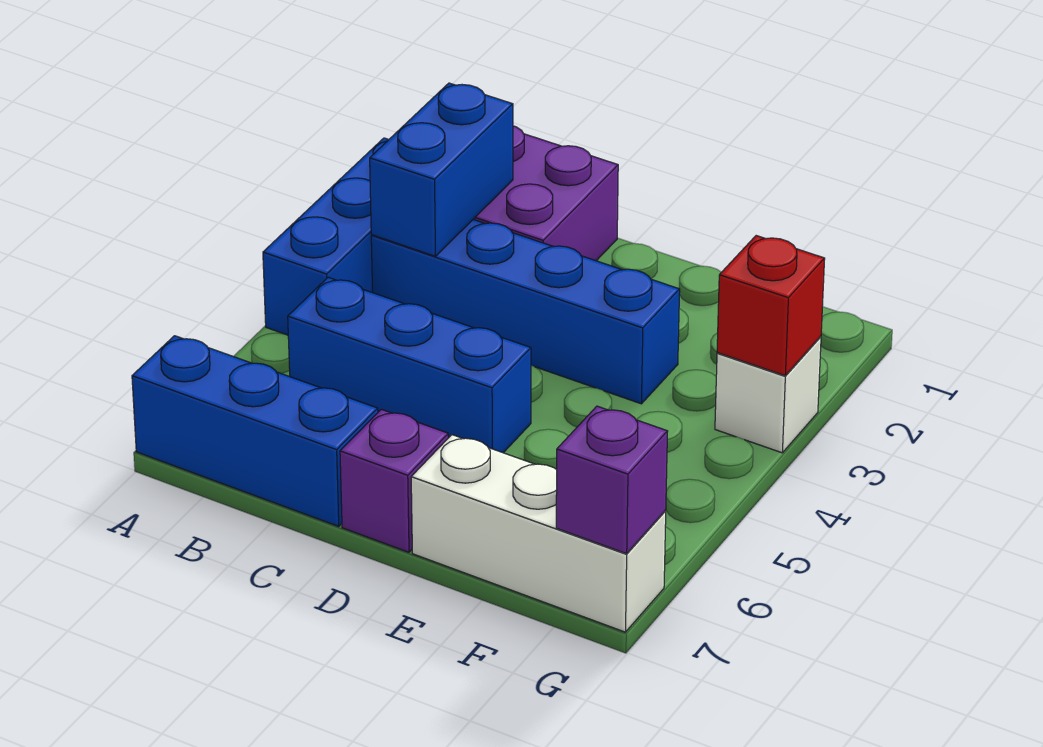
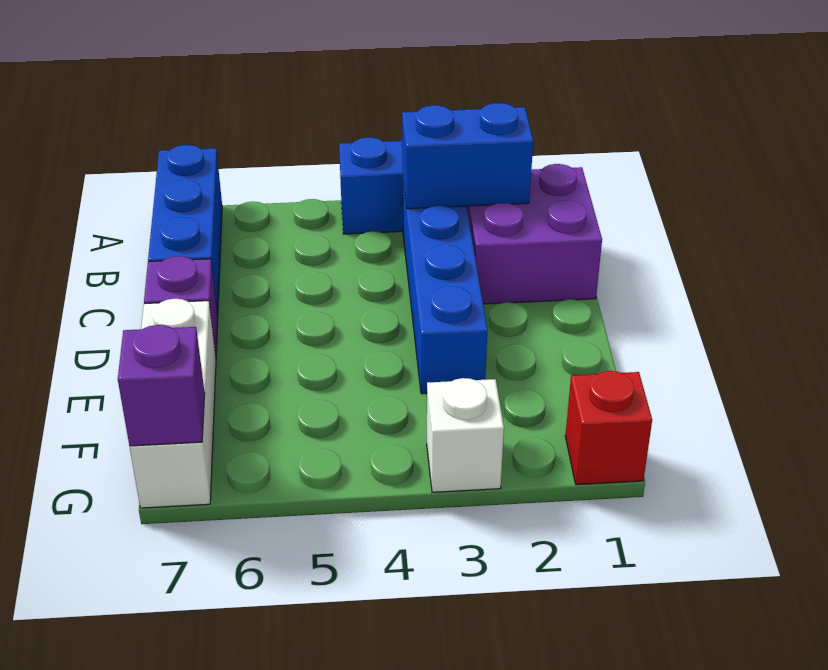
blue brick B5:D5 level 1 -> none
red brick G3 level 2 -> red brick G1 level 1

